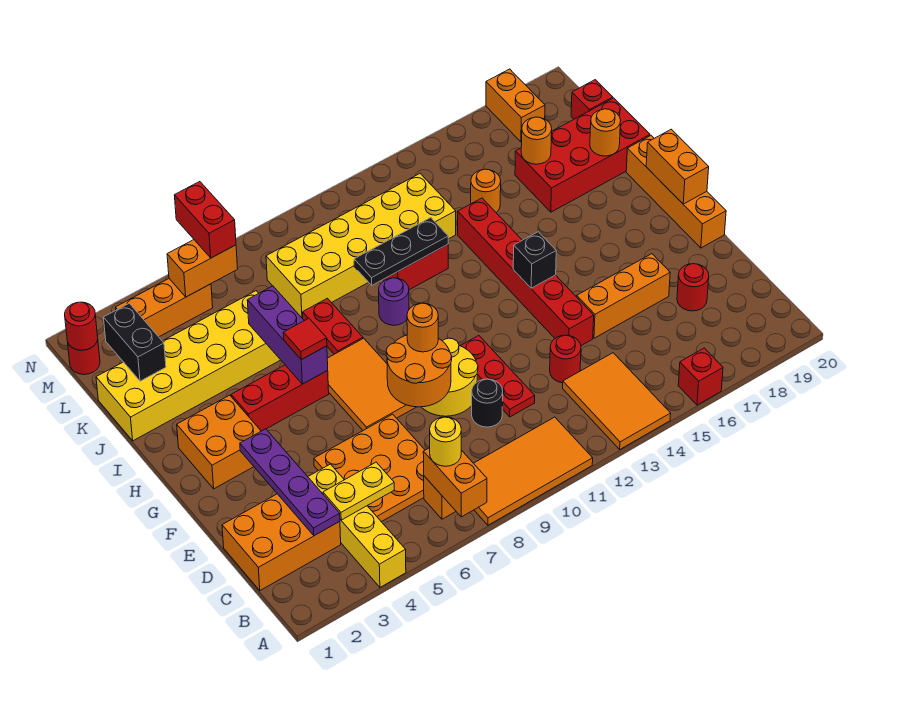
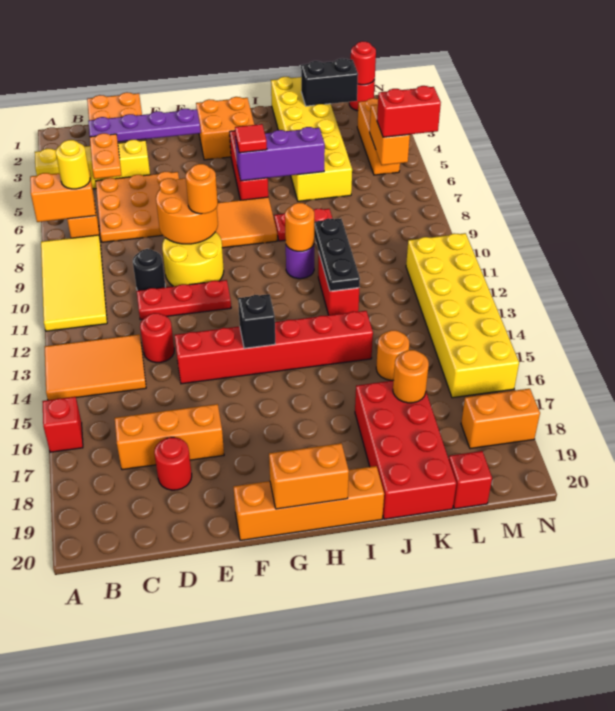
orange tile A8:B11 level 1 -> yellow tile A8:B11 level 1
yellow plate C4:C5 level 2 -> orange plate C4:C5 level 2
orange brick E15:E17 level 1 -> orange brick C17:E17 level 1
orange round brick J19 level 2 -> orange round brick I10 level 2
yellow brick K8:L13 level 1 -> yellow brick M11:N16 level 1

